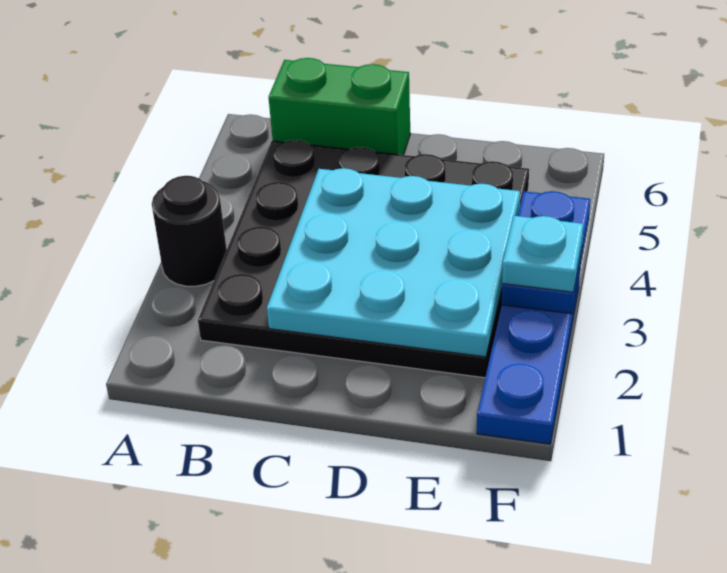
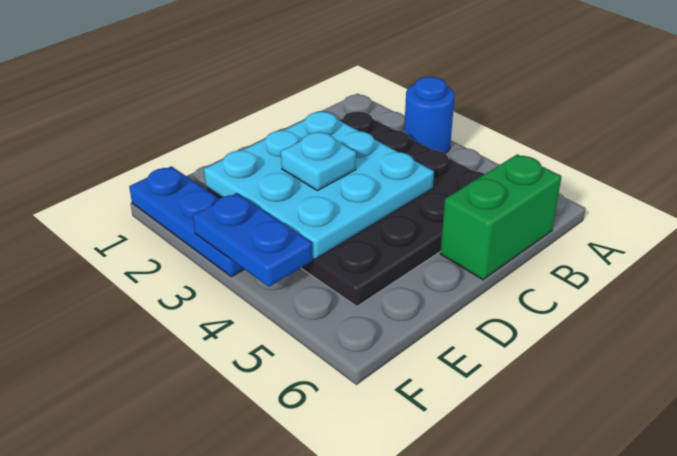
black round brick A3 level 1 -> blue round brick A3 level 1
cyan plate F3 level 3 -> cyan plate D3 level 3

